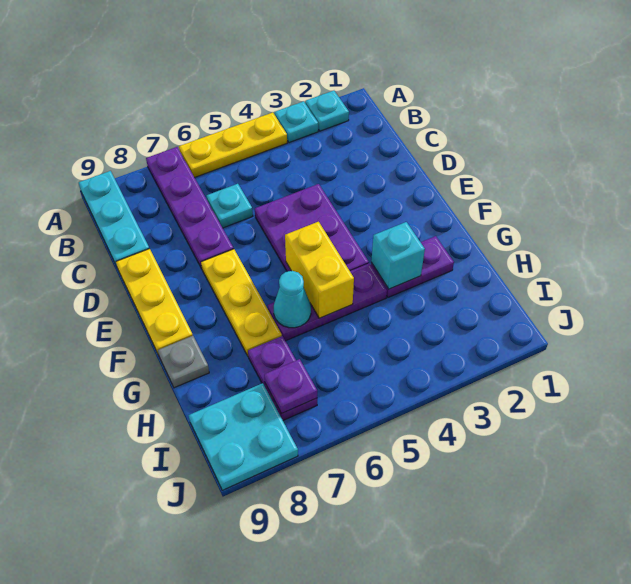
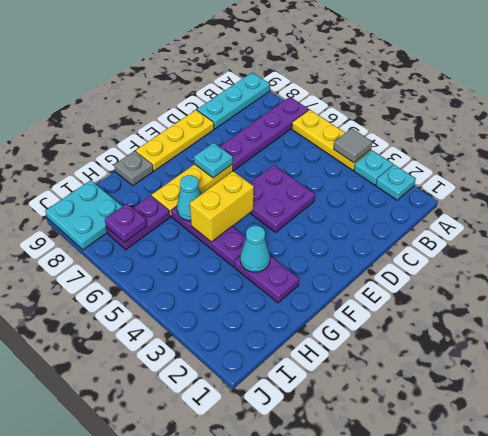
none -> grey tile A4 level 2
cyan plate C6 level 1 -> cyan plate E7 level 2
purple plate D4:F5 level 1 -> purple plate D4:E5 level 1
cyan brick G3 level 2 -> cyan cone G3 level 2

